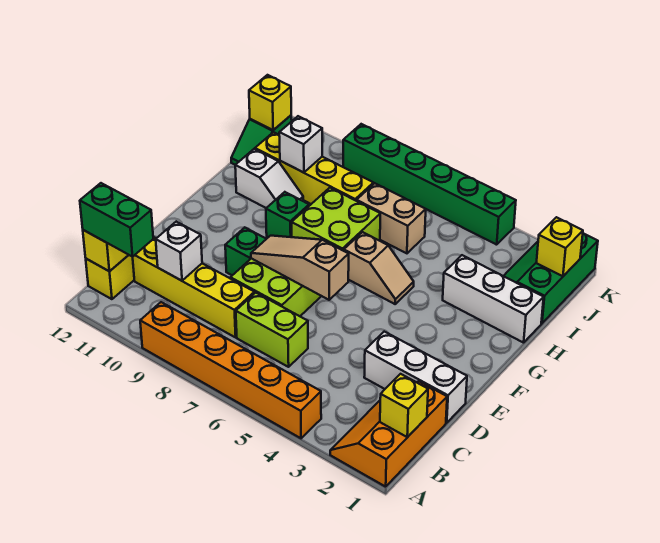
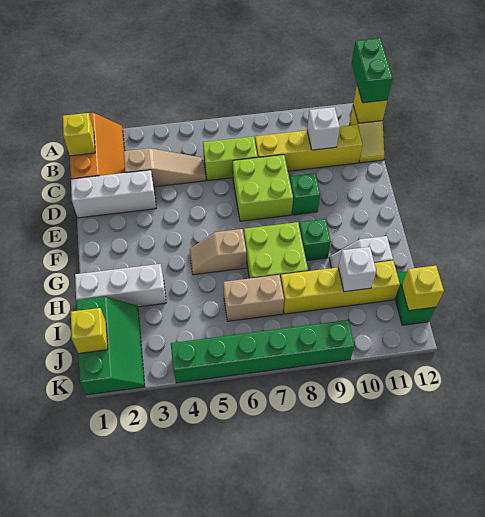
orange brick A4:A9 level 1 -> none
green brick B11:B12 level 3 -> green brick A12:B12 level 3
tan slope E6:E8 level 2 top 6 -> tan slope C3:C5 level 1 top 3

